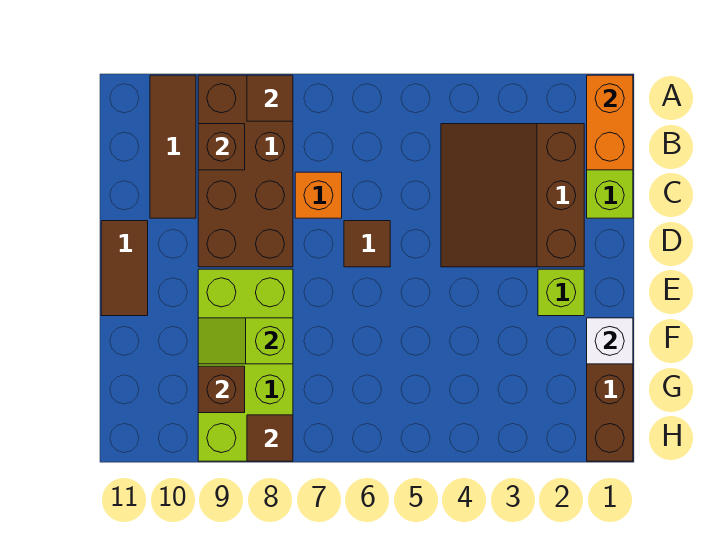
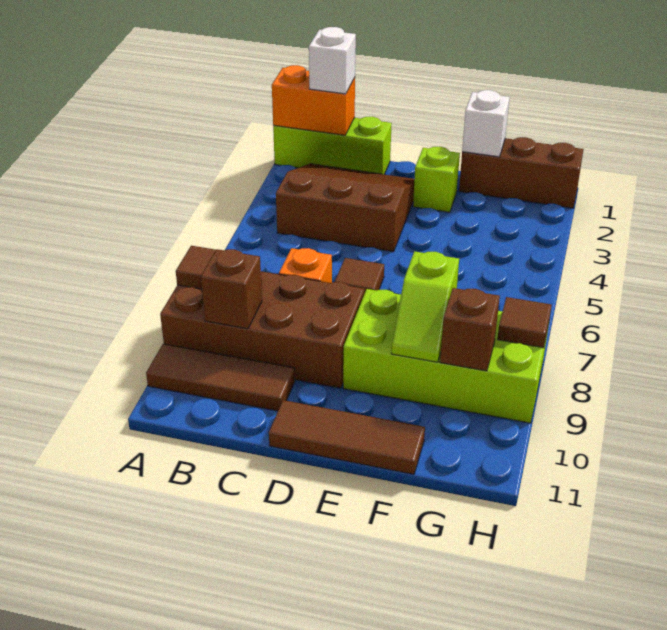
none -> white brick B1 level 3
brown slope B2:D4 level 1 top 2 -> brown slope B2:D4 level 1 top 4
brown tile D11:E11 level 1 -> brown tile D11:F11 level 1

